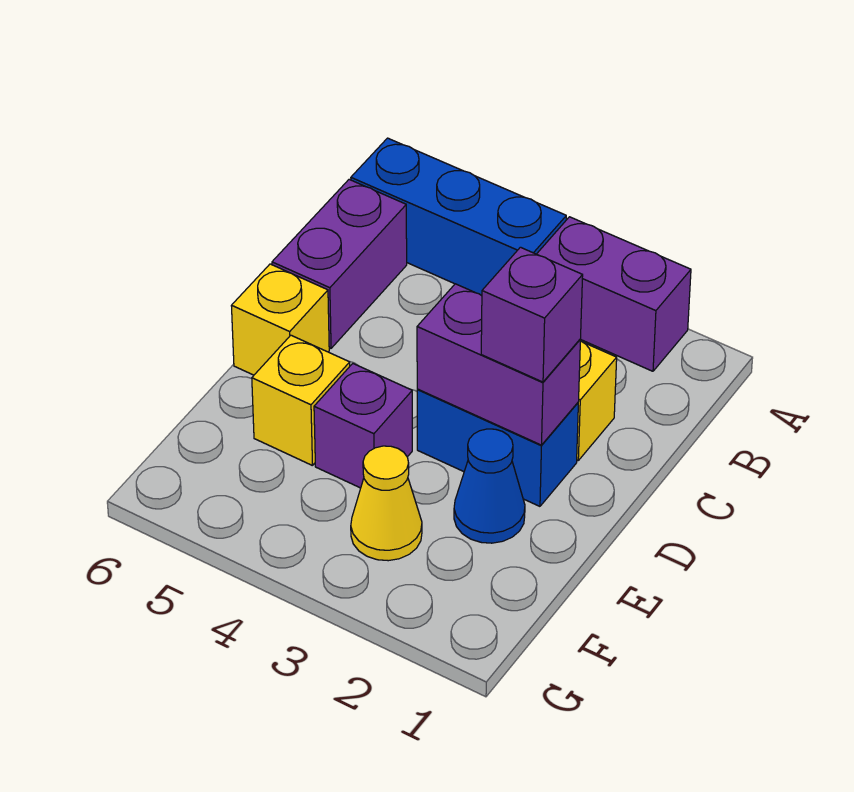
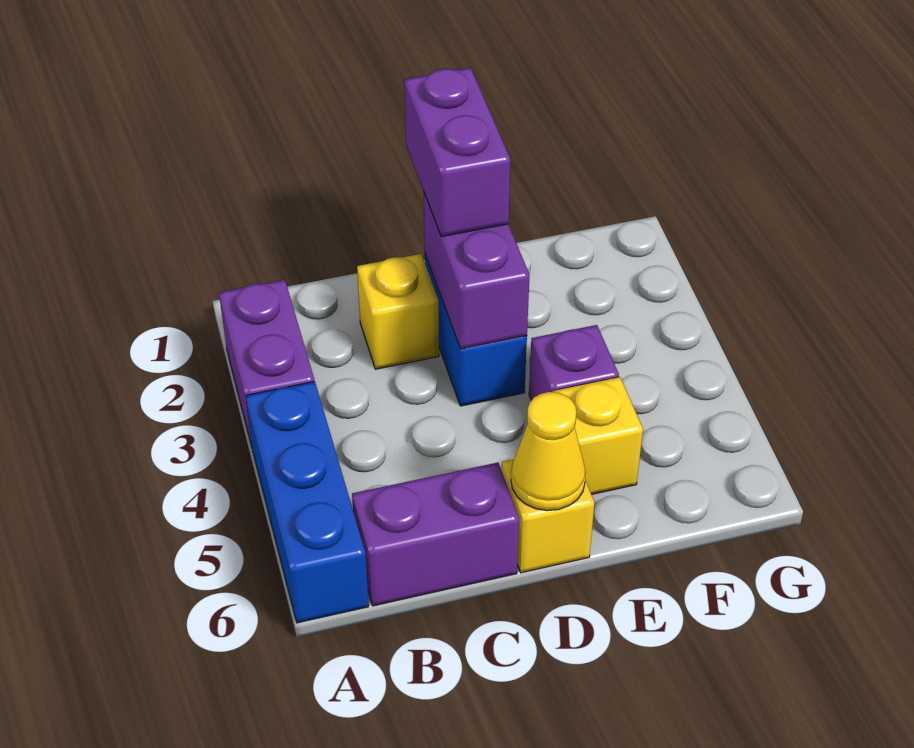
purple brick D2 level 3 -> purple brick D1:D2 level 3
blue cone E2 level 1 -> none
yellow cone F3 level 1 -> yellow cone D6 level 2

